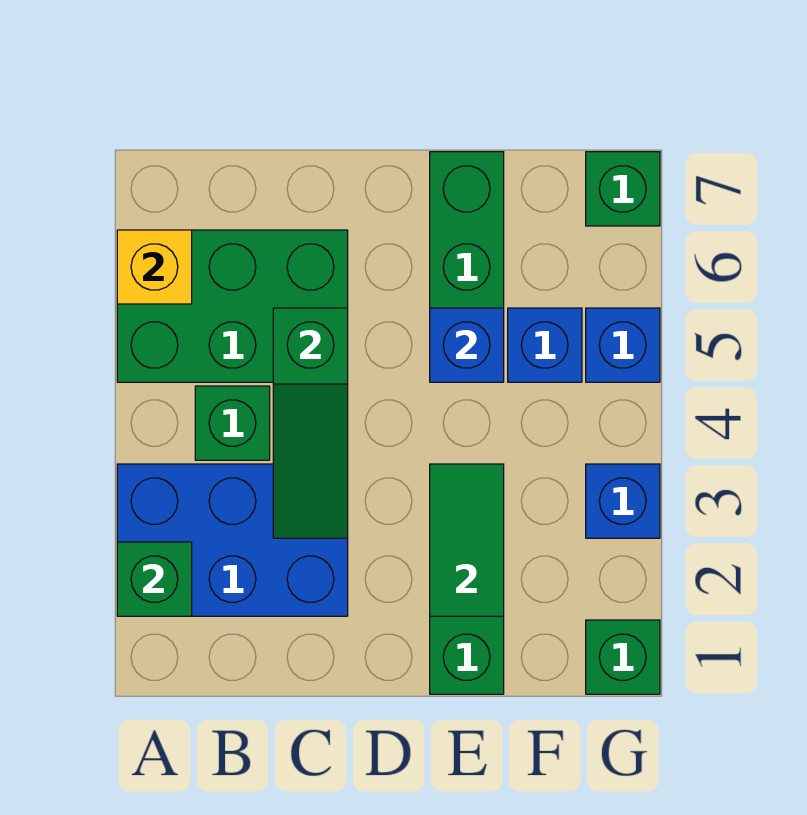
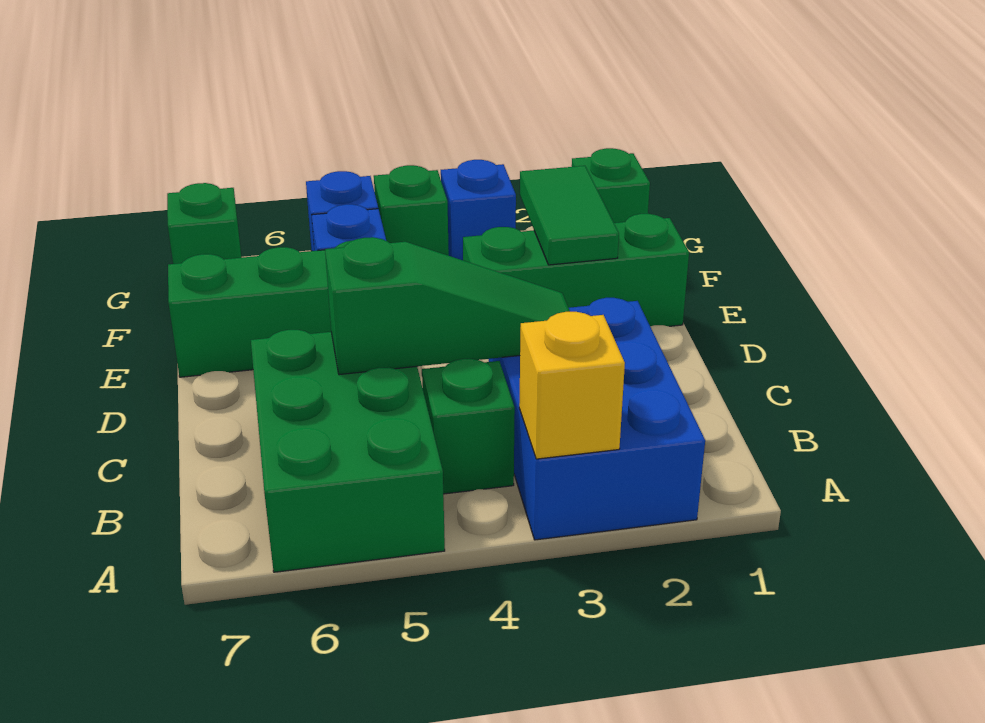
green brick A2 level 2 -> green brick G4 level 1
yellow brick A6 level 2 -> yellow brick A3 level 2
green tile E2:E3 level 2 -> green tile E2:F2 level 2
blue brick E5 level 2 -> none

